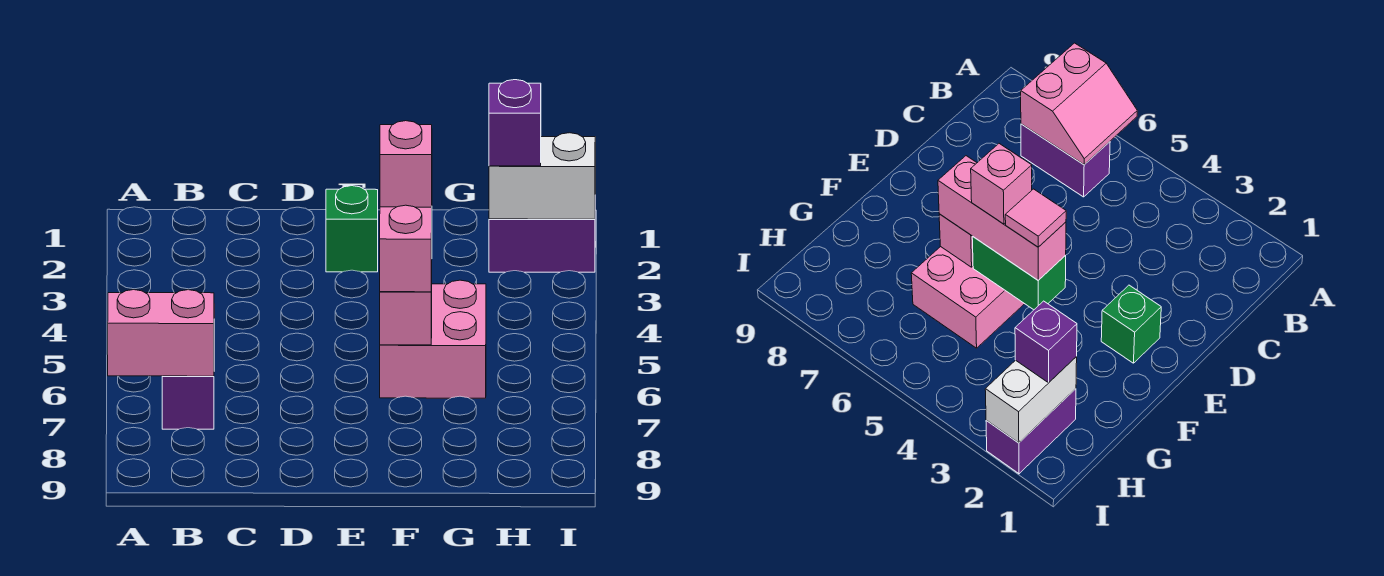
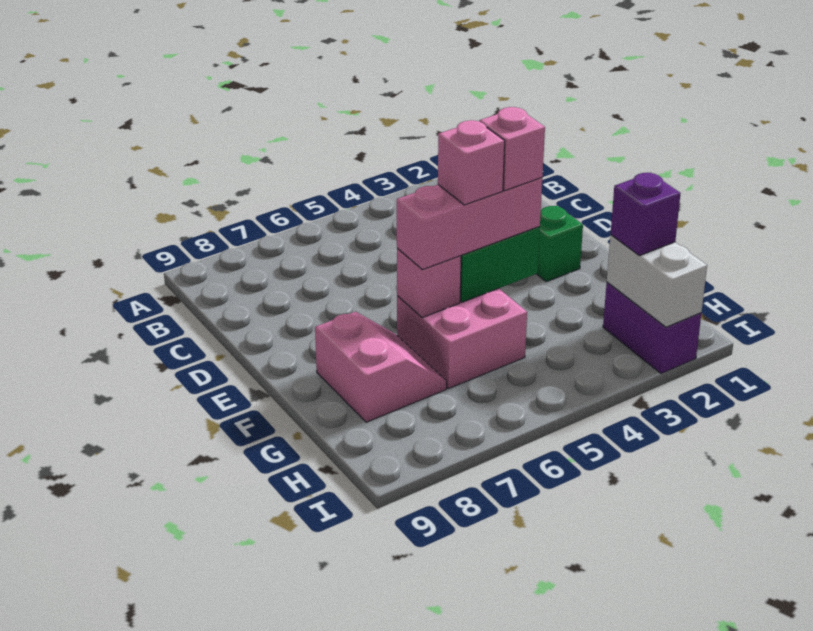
pink slope A6:B7 level 2 top 7 -> pink slope F7:G8 level 1 top 8
purple brick B6:B7 level 1 -> none
pink tile F4 level 4 -> pink brick F4 level 4

